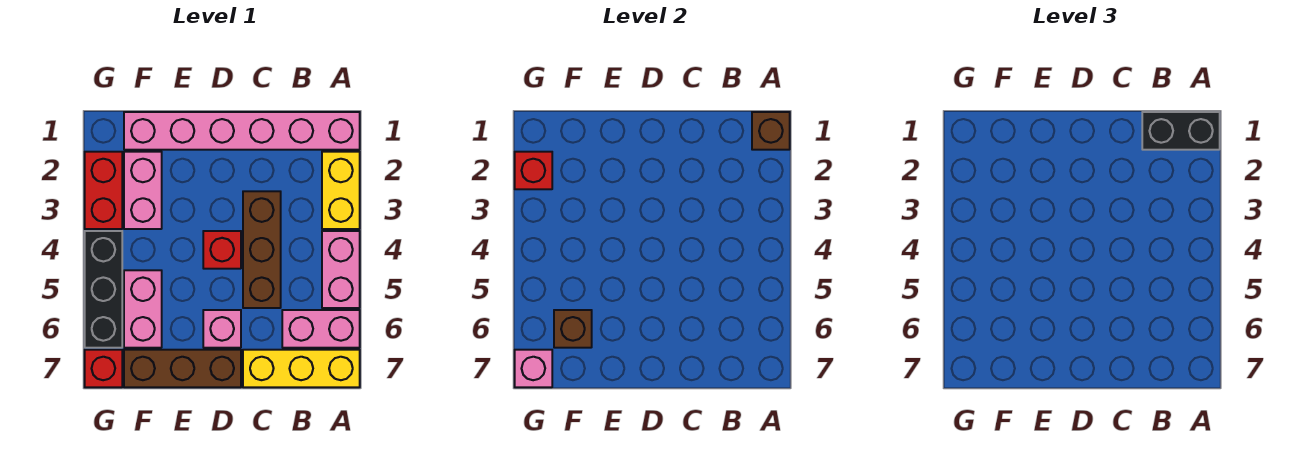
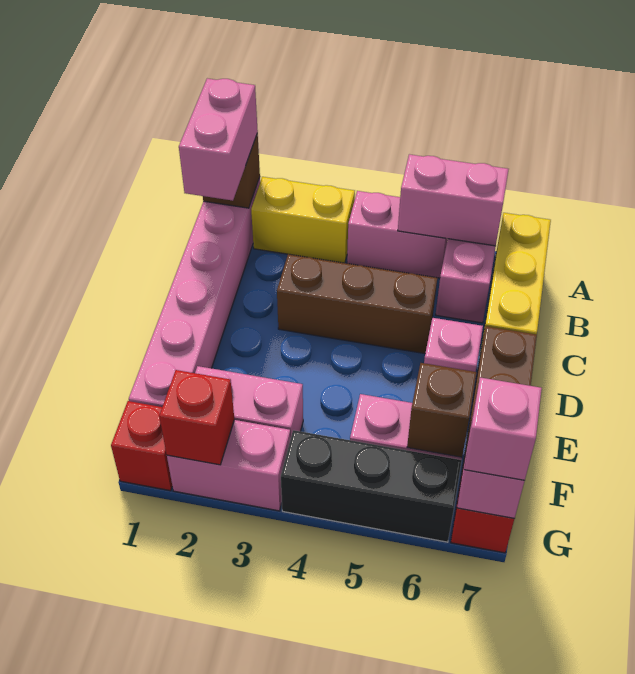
black brick A1:B1 level 3 -> pink brick A1:B1 level 3
none -> pink brick A5:A6 level 2
red brick D4 level 1 -> red brick G1 level 1
red brick G2:G3 level 1 -> pink brick G2:G3 level 1
none -> pink brick G7 level 3

